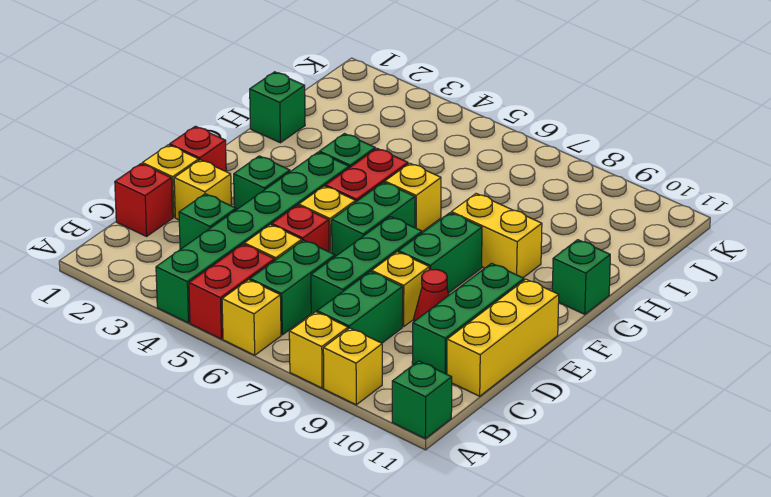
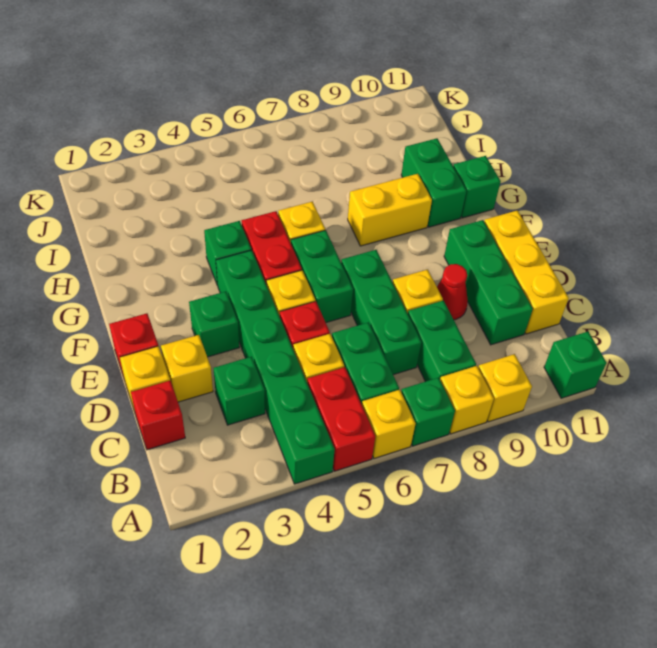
green brick E8:F8 level 1 -> green brick G10:H10 level 1
green brick H1 level 1 -> green brick A7 level 1

